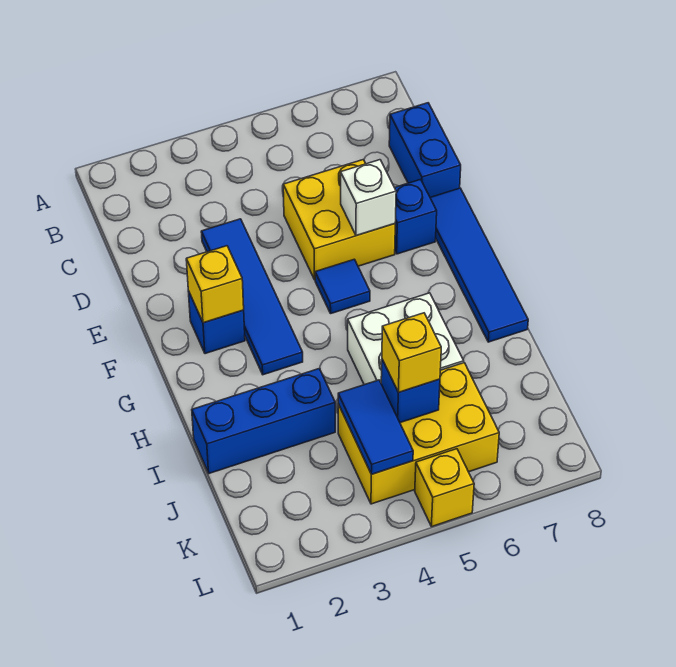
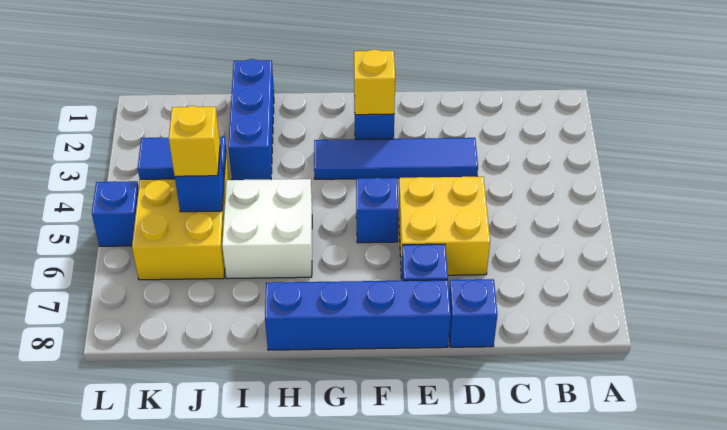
blue brick C8:D8 level 1 -> blue brick D8 level 1
white brick E6 level 2 -> none
blue tile E8:H8 level 1 -> blue brick E8:H8 level 1
blue tile F5 level 1 -> blue brick F5 level 1
yellow brick L5 level 1 -> blue brick L5 level 1

